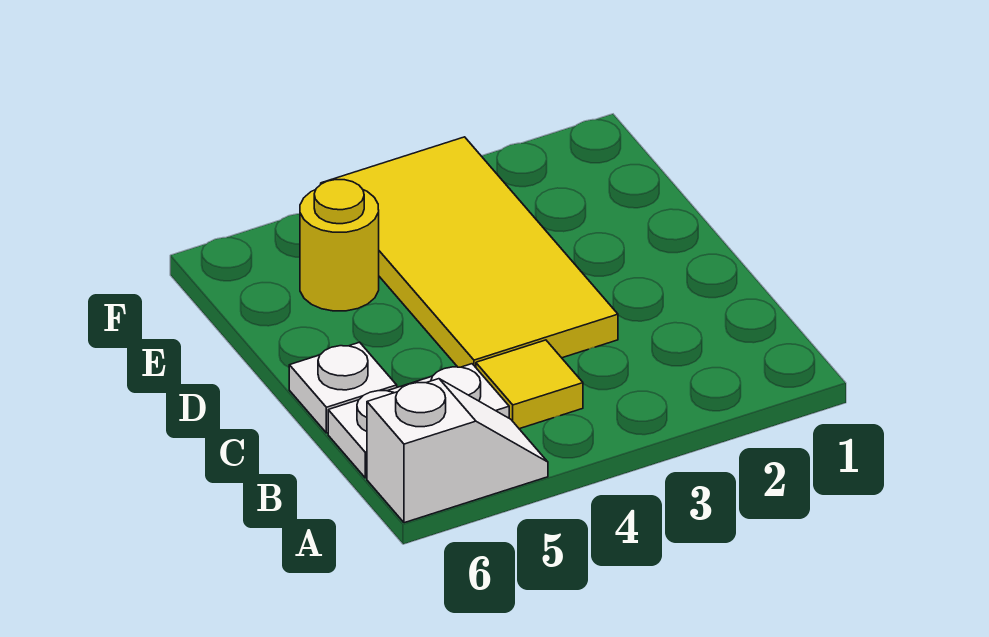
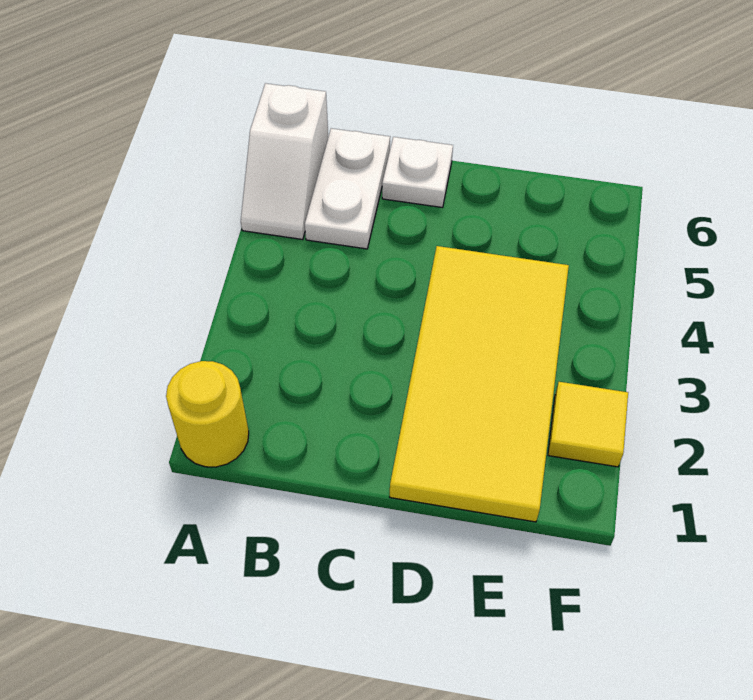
yellow tile B4 level 1 -> yellow tile F2 level 1
yellow tile C3:F4 level 1 -> yellow tile D1:E4 level 1
yellow round brick E5 level 1 -> yellow round brick A1 level 1

